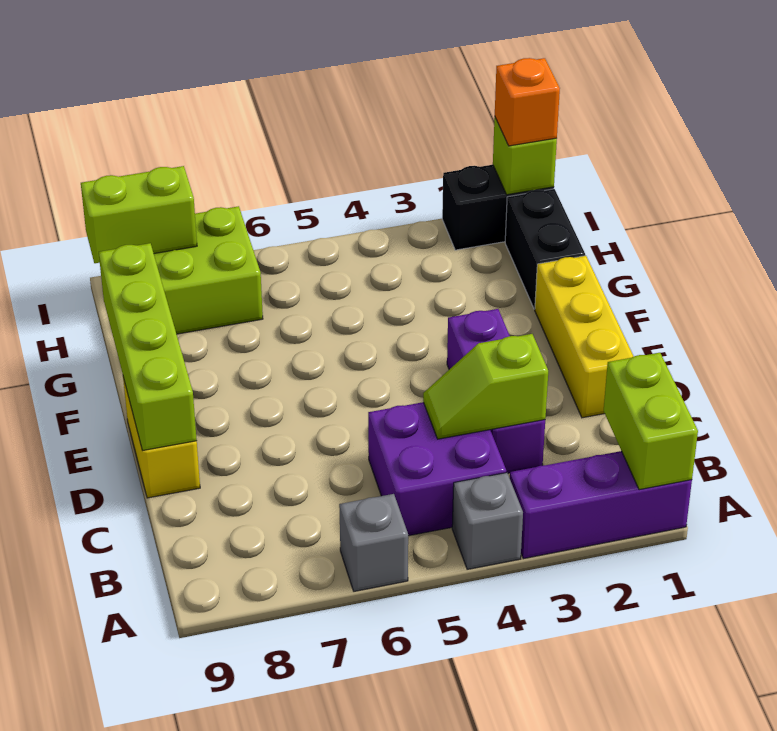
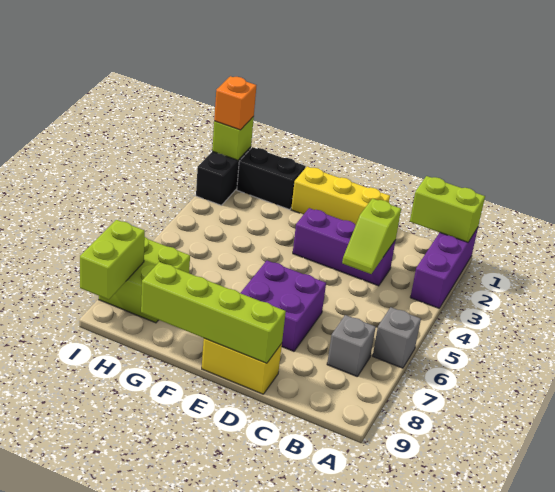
grey brick A4 level 1 -> grey brick B7 level 1
purple brick B4:C5 level 1 -> purple brick D6:E7 level 1

